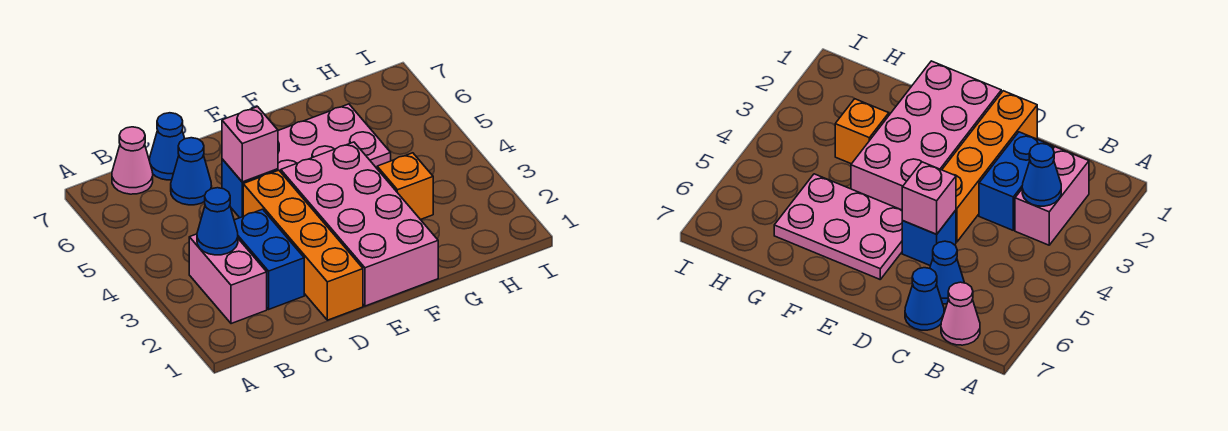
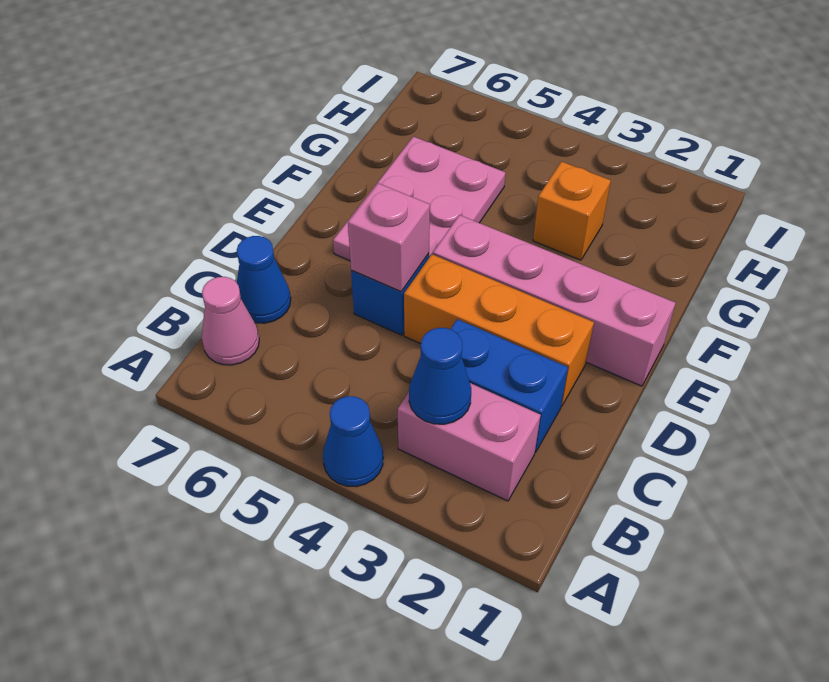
blue cone C6 level 1 -> blue cone A4 level 1
orange brick D1:D4 level 1 -> orange brick D2:D4 level 1
pink brick E1:F4 level 1 -> pink brick E1:E4 level 1

